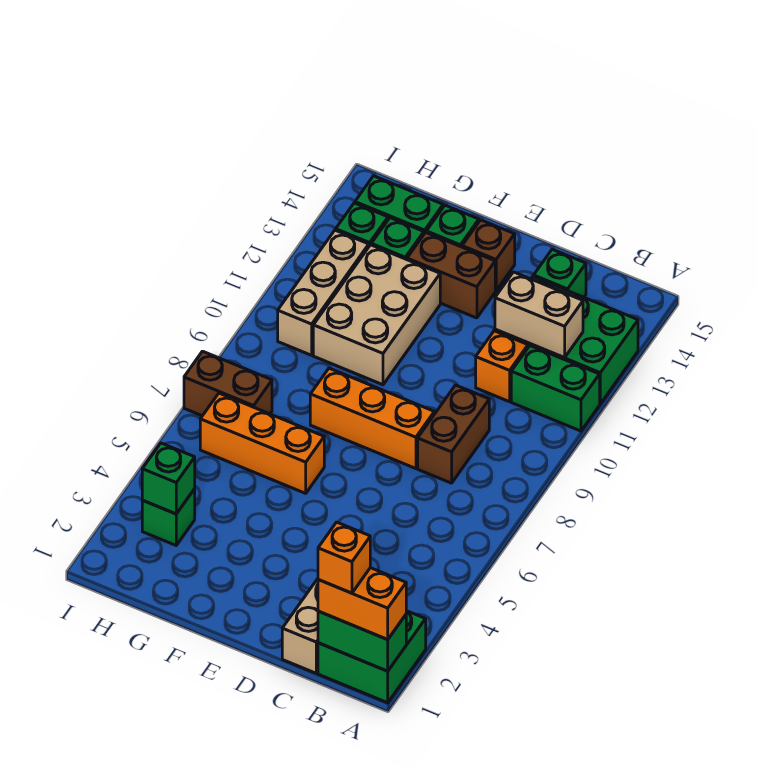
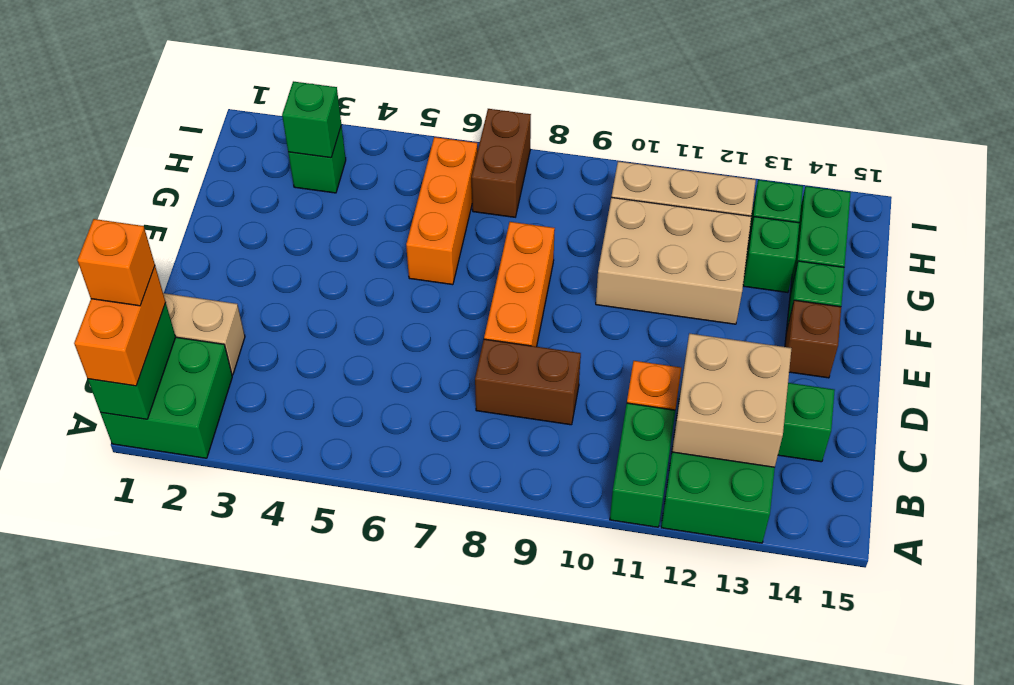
tan brick B12:C12 level 2 -> tan brick B12:C13 level 2
brown brick E13:F13 level 1 -> none

